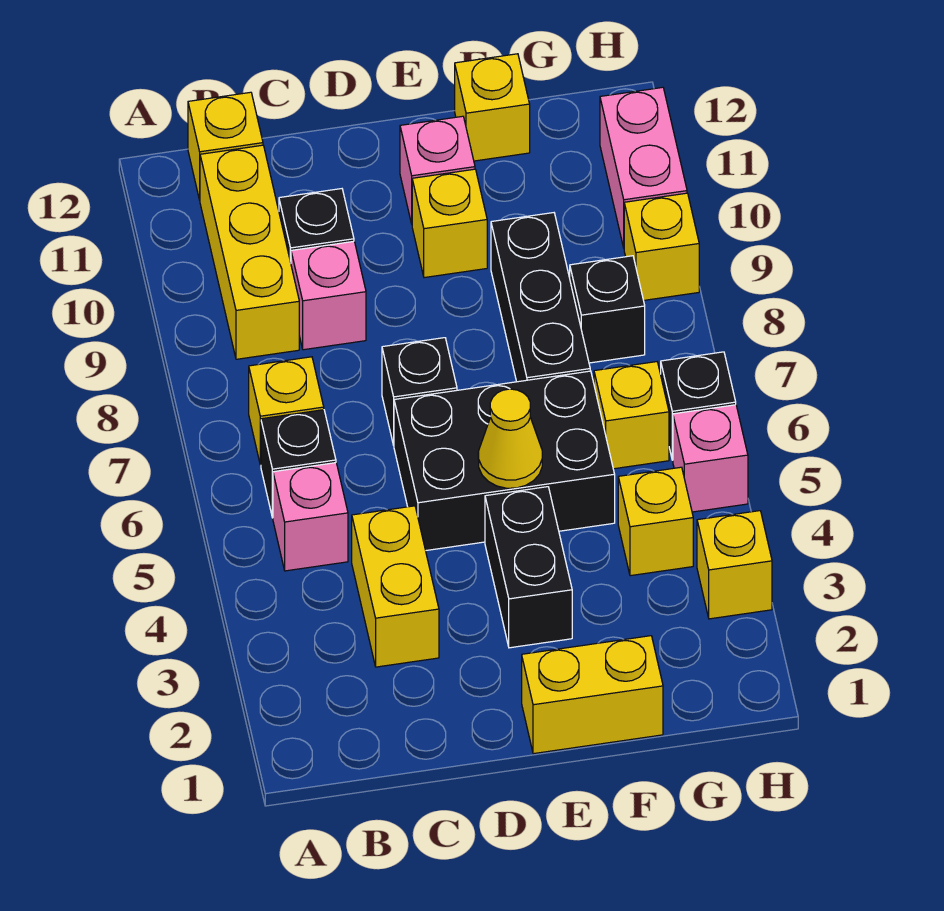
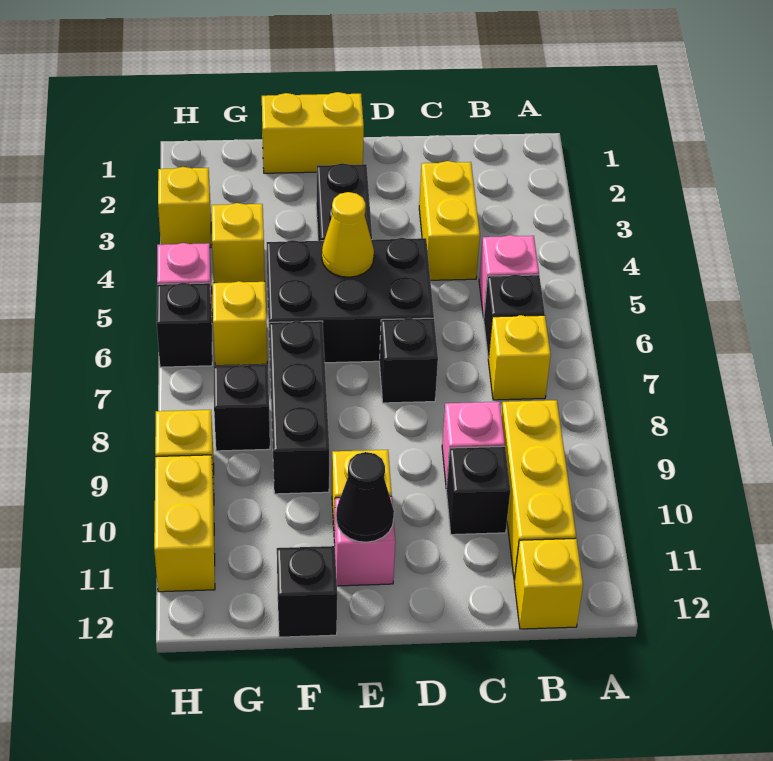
none -> black cone E11 level 2
yellow brick F12 level 1 -> black brick F12 level 1
pink brick H10:H11 level 1 -> yellow brick H10:H11 level 1

